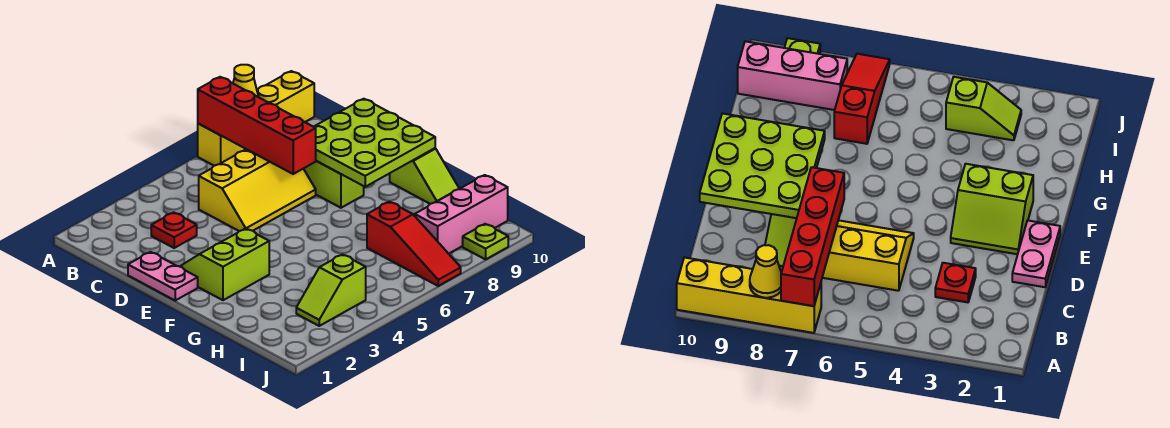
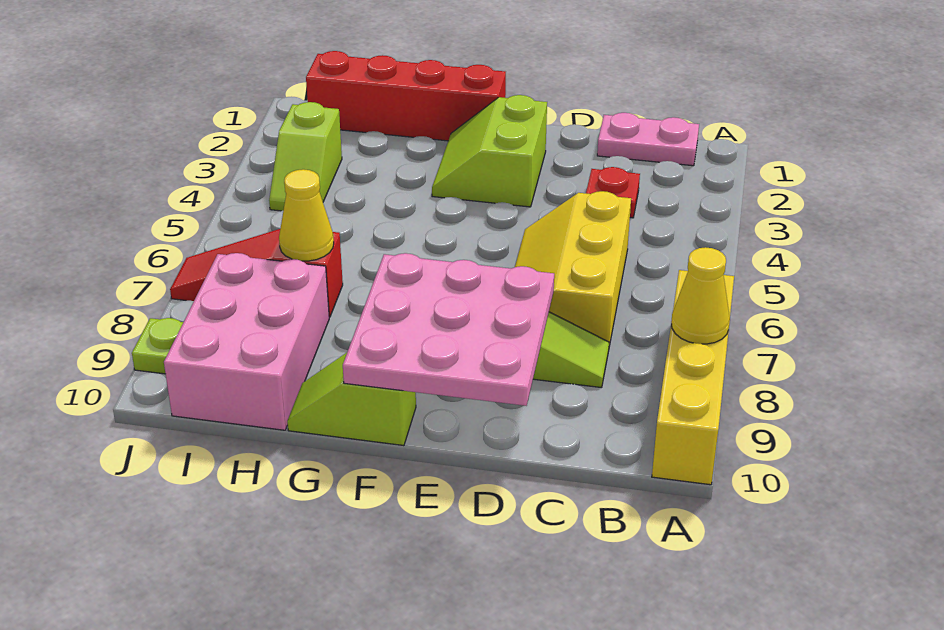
red brick A7:D7 level 2 -> red brick F1:I1 level 1
pink plate D1:E1 level 1 -> pink plate B1:C1 level 1
lime plate D8:F10 level 2 -> pink plate D8:F10 level 2
lime slope E2:F3 level 1 top F -> lime slope E2:F3 level 1 top E
none -> yellow cone H7 level 2
lime slope I3:I4 level 1 top 4 -> lime slope I3:I4 level 1 top 3
pink brick I8:I10 level 1 -> pink brick H8:I10 level 1

